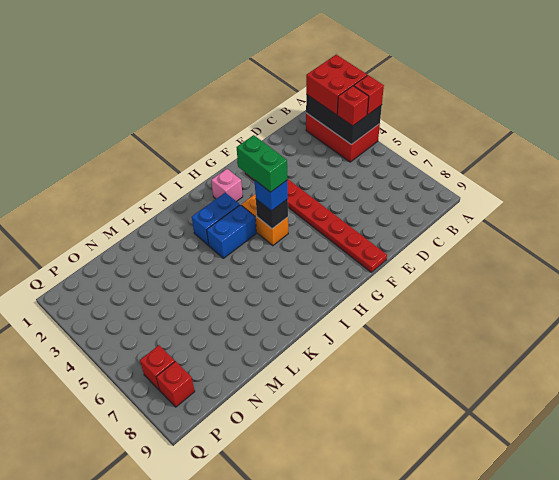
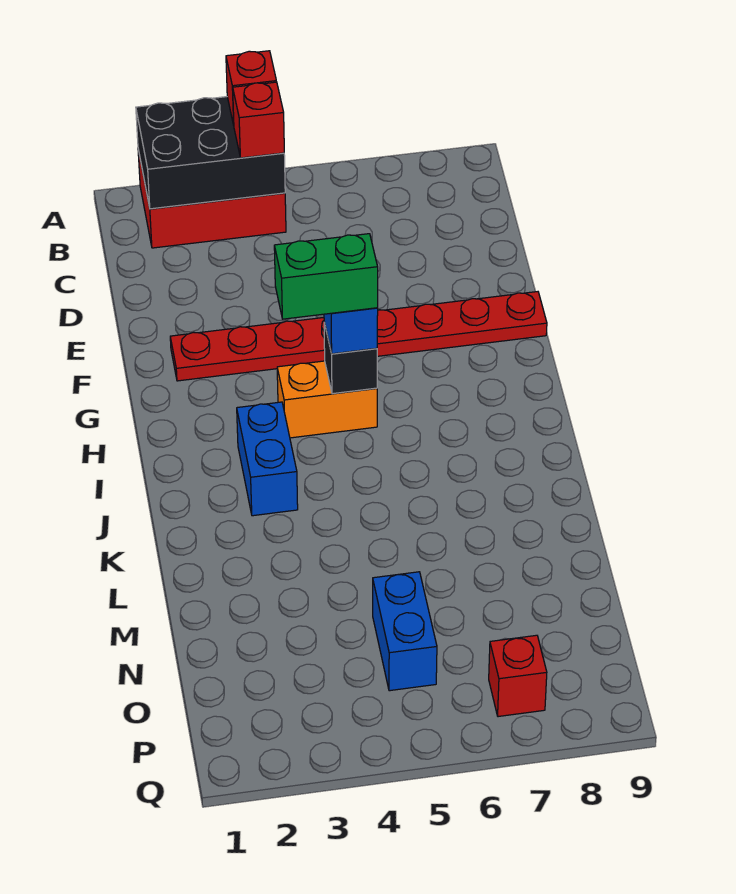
red brick A2:B3 level 3 -> none
pink brick H2 level 1 -> none
blue brick I4:J4 level 1 -> blue brick N5:O5 level 1
red brick P8 level 1 -> none

